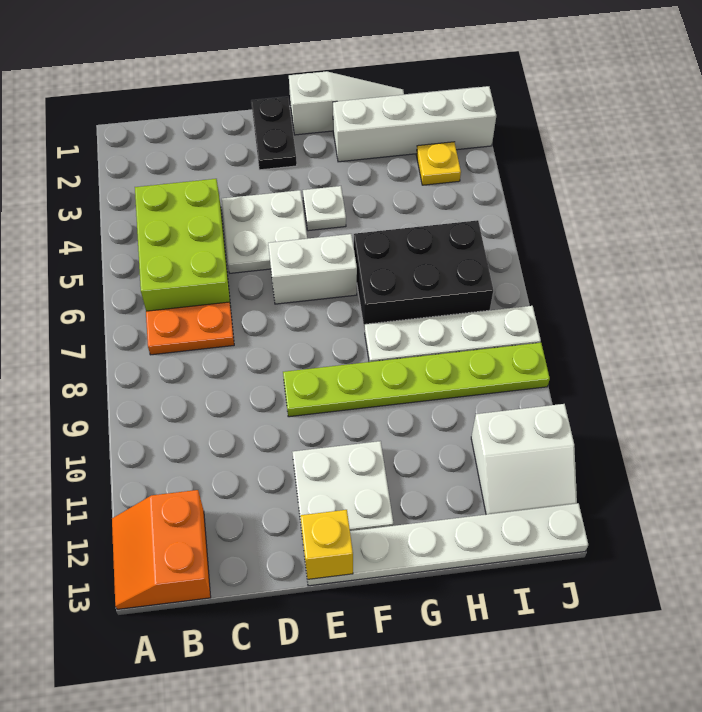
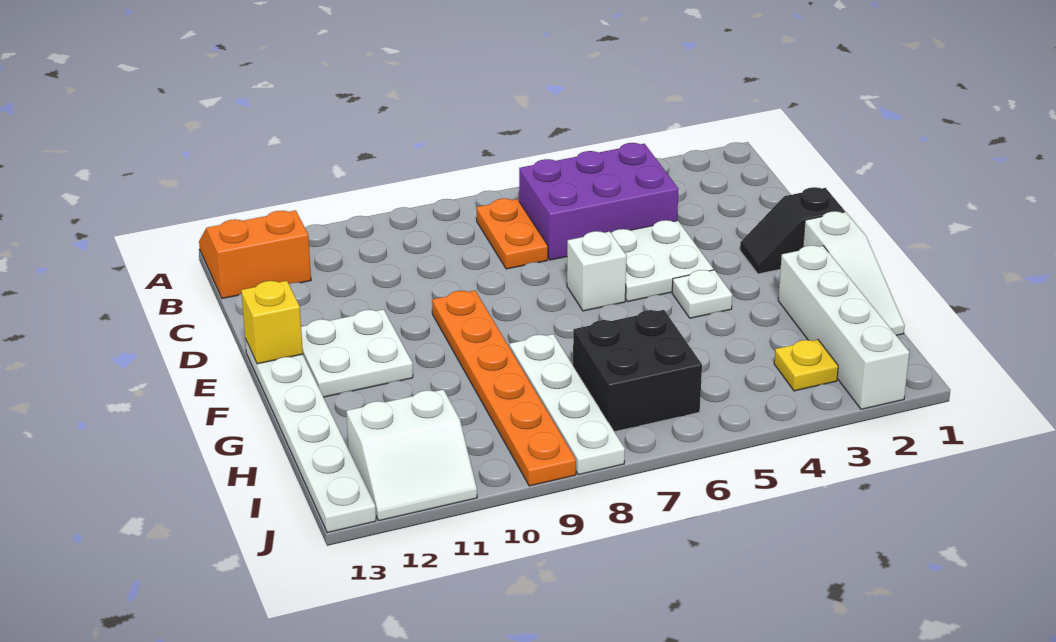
lime brick B4:C6 level 1 -> purple brick B4:C6 level 1
black plate E1:E2 level 1 -> black slope E1:E2 level 1 top 1
white brick E6:F6 level 1 -> white brick E6 level 1
lime plate E9:J9 level 1 -> orange plate E9:J9 level 1
black brick G6:I7 level 1 -> black brick H6:I7 level 1
white slope I11:J12 level 1 top 11 -> white slope I11:J12 level 1 top I

